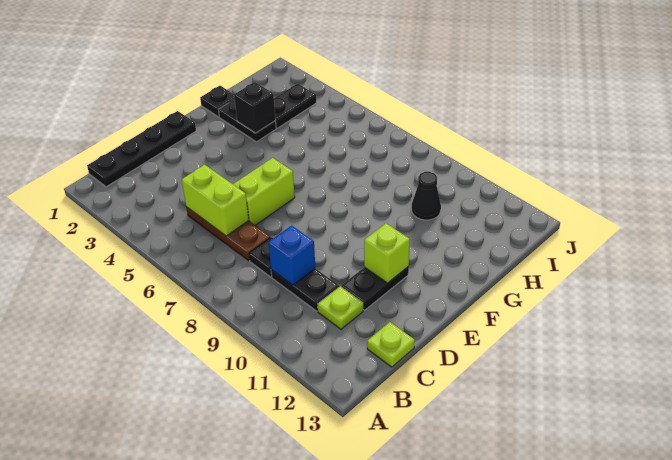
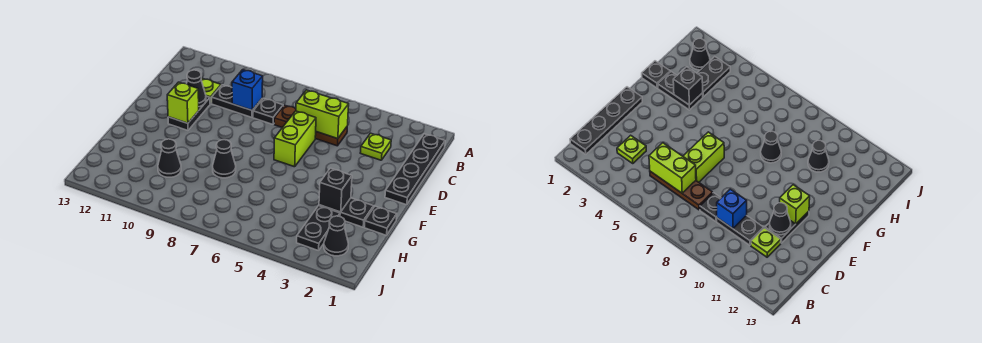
lime plate C13 level 1 -> lime plate C3 level 1
none -> black cone D11 level 2
none -> black cone G8 level 1
none -> black cone I2 level 1

